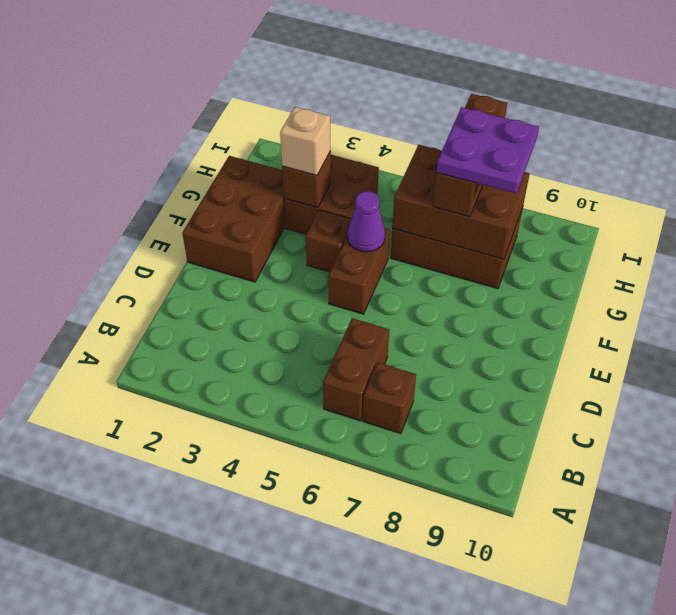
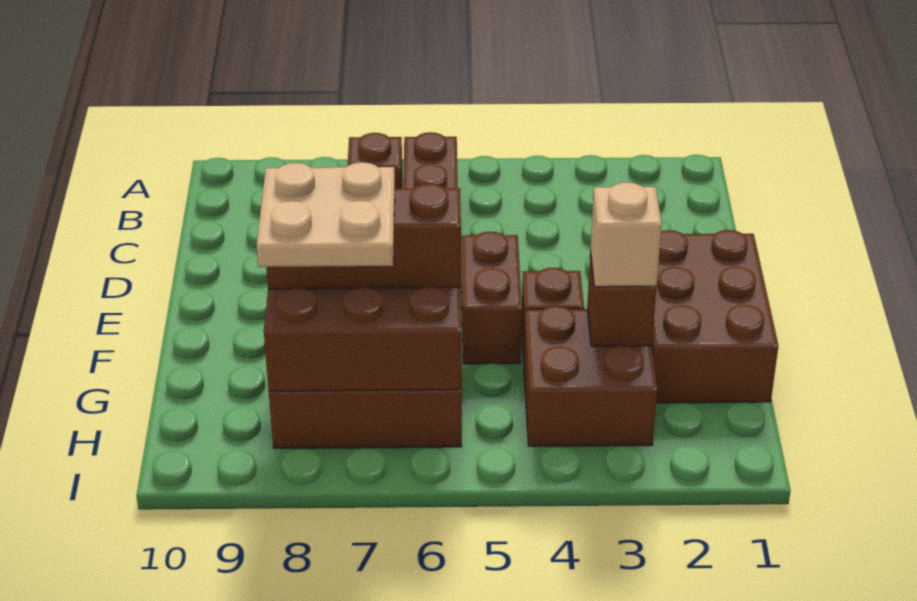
purple cone F5 level 2 -> none
brown brick G7:I7 level 3 -> brown brick G6:G8 level 3
purple plate G7:H8 level 4 -> tan plate G7:H8 level 4

